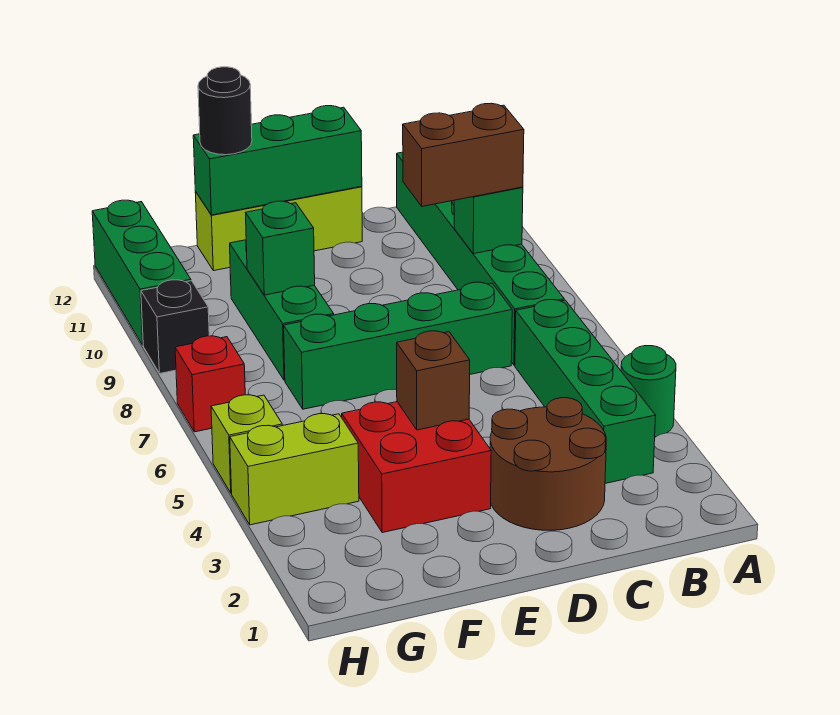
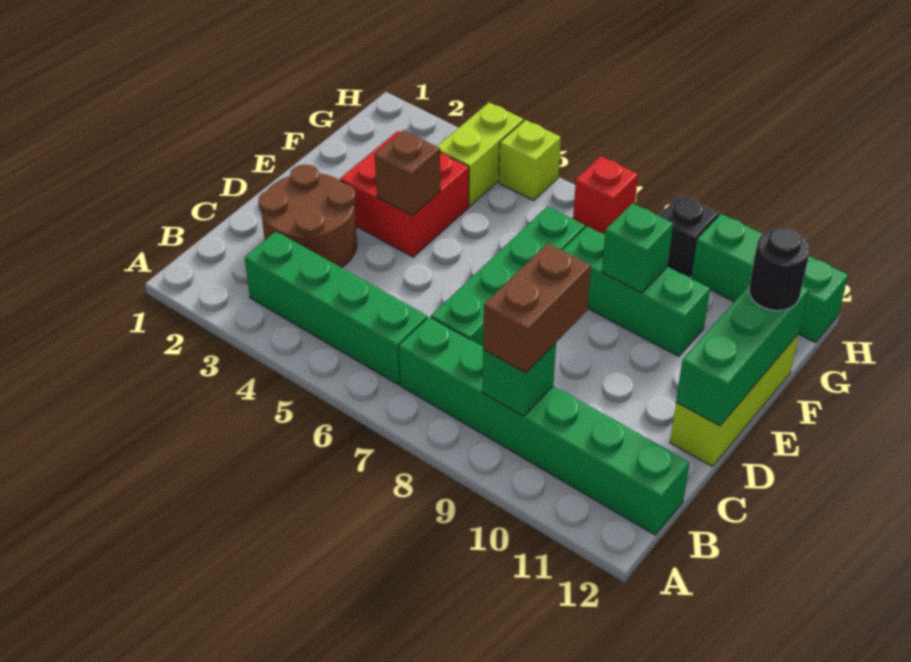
green round brick A4 level 1 -> none

